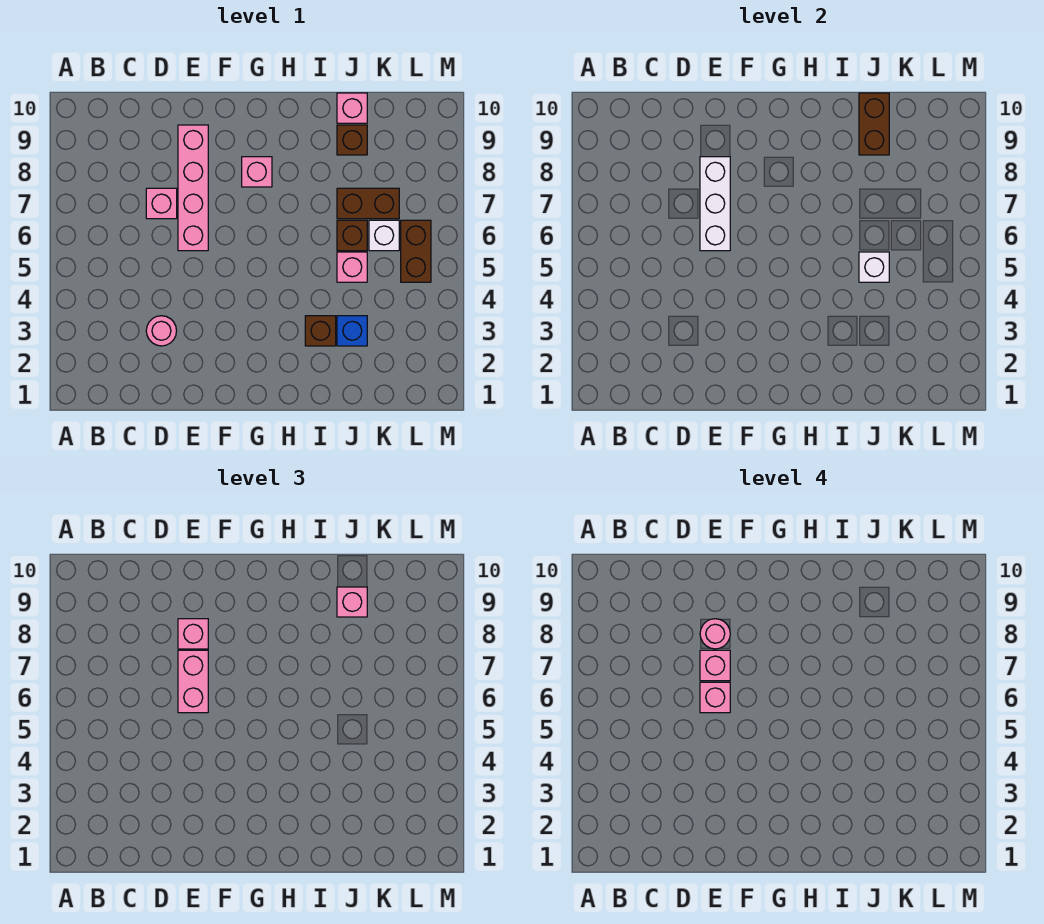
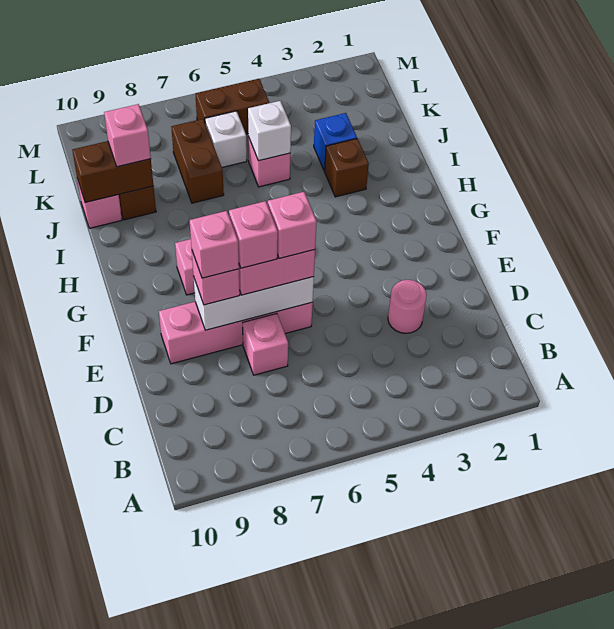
pink round brick E8 level 4 -> pink brick E8 level 4
brown brick J6 level 1 -> none

